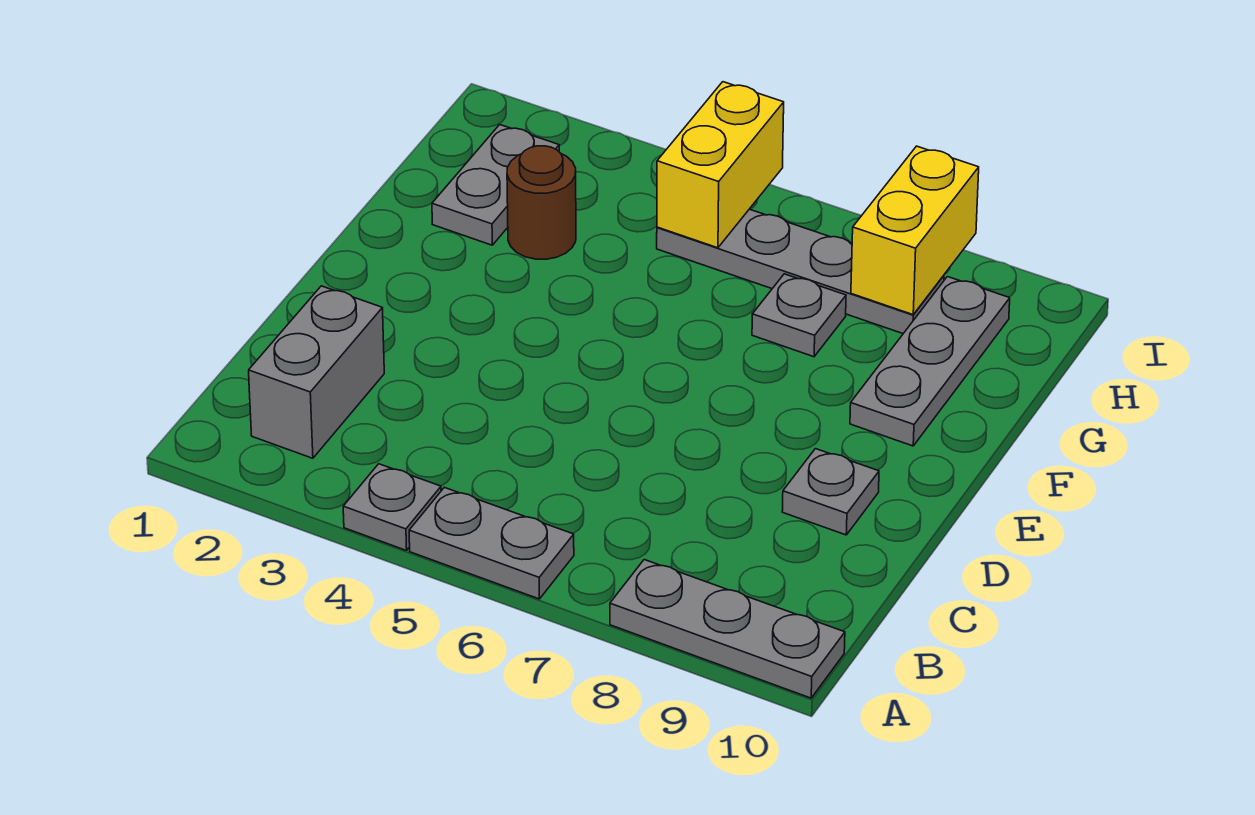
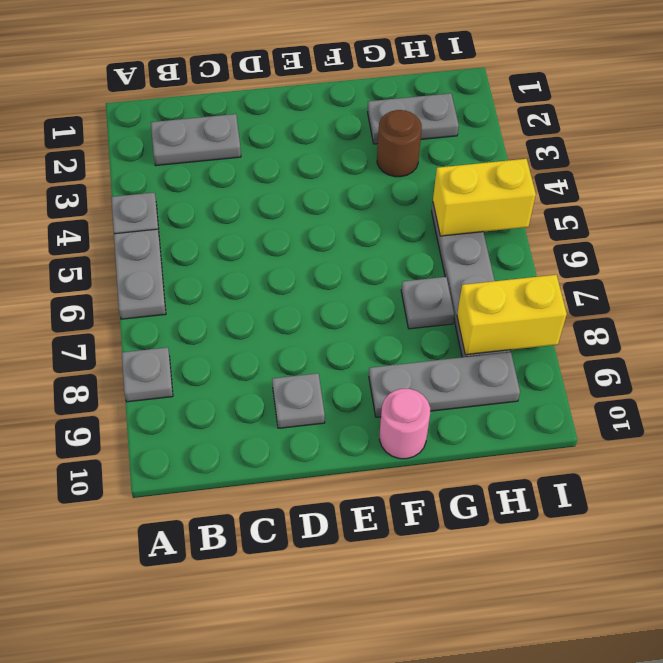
grey plate A8:A10 level 1 -> grey plate A8 level 1
grey brick B2:C2 level 1 -> grey plate B2:C2 level 1
none -> pink round brick F10 level 1

